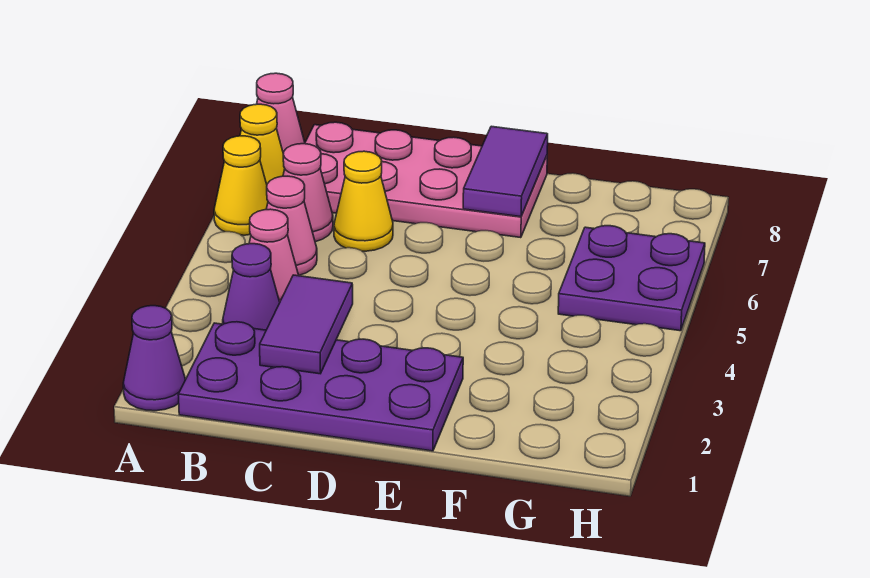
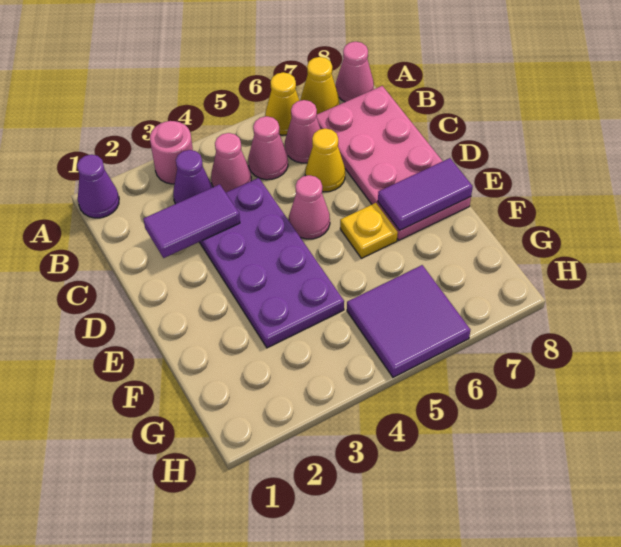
none -> pink round brick A3 level 1
purple plate B1:E2 level 1 -> purple plate C3:F4 level 1
none -> pink cone D5 level 1
none -> yellow plate E6 level 1
purple plate G5:H6 level 1 -> purple tile G5:H6 level 1

